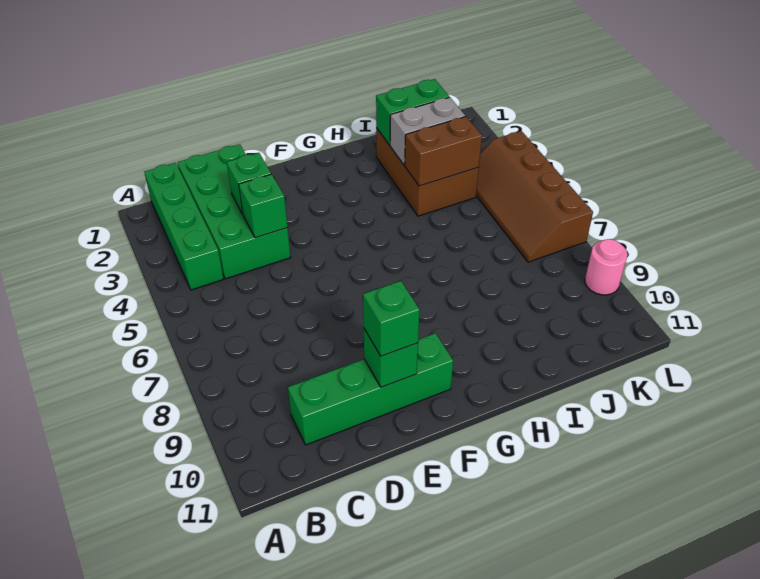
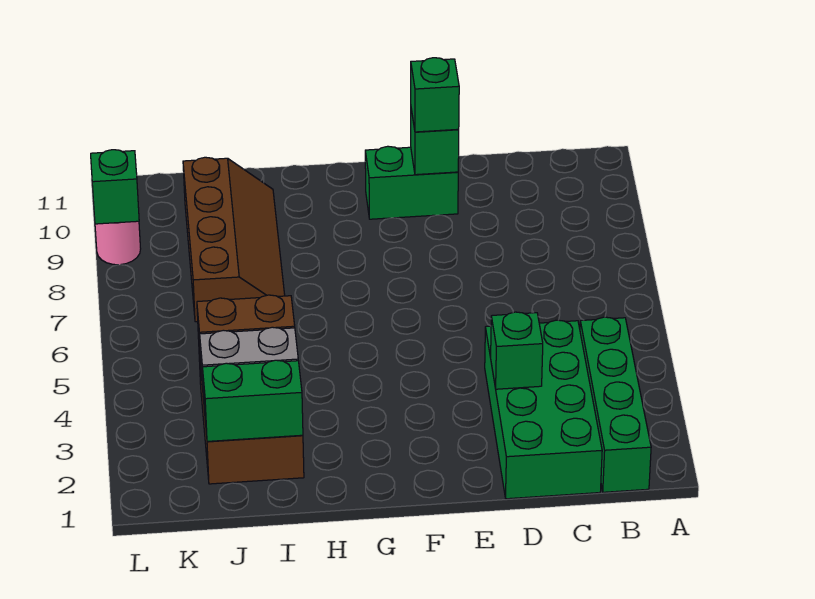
green brick C10:F10 level 1 -> green brick E10:F10 level 1
green brick D4 level 2 -> green brick L9 level 2
brown slope K4:L7 level 1 top L -> brown slope I7:J10 level 1 top J

